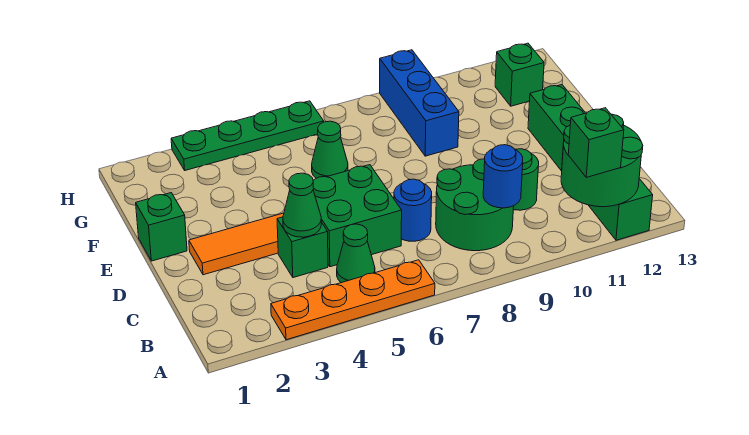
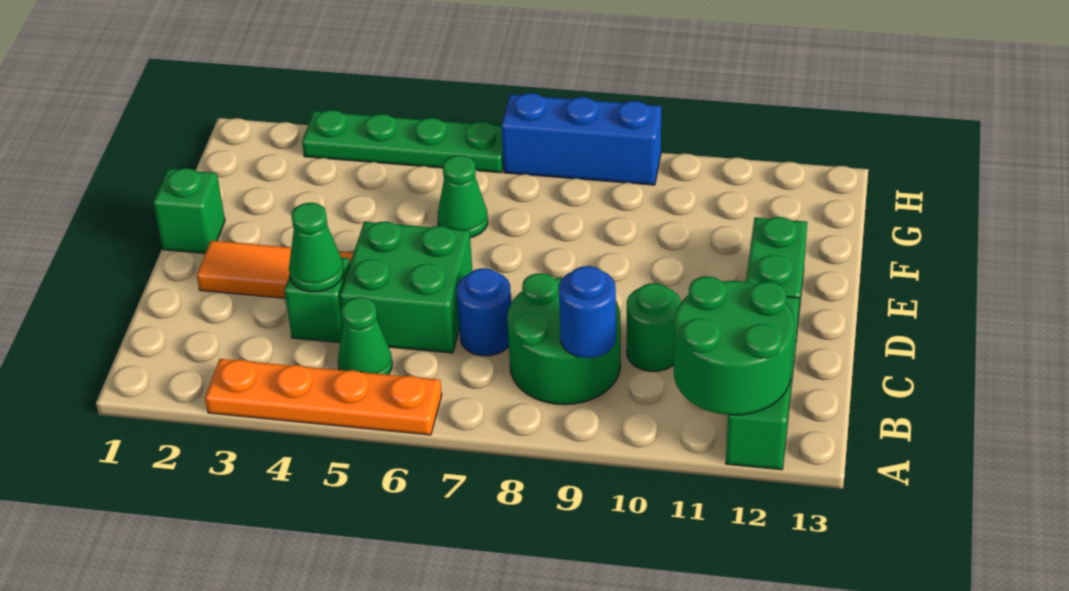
green brick A11 level 3 -> none
blue brick F9:H9 level 1 -> blue brick H7:H9 level 1
green brick G12 level 1 -> none

